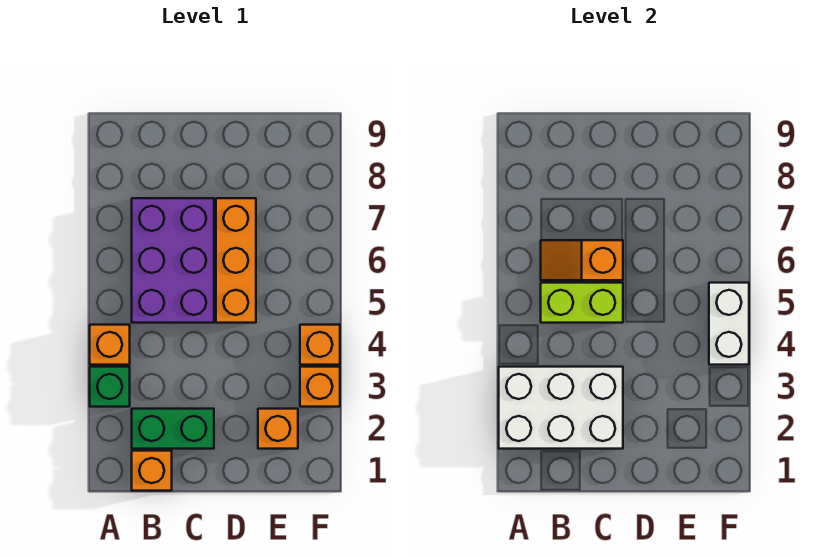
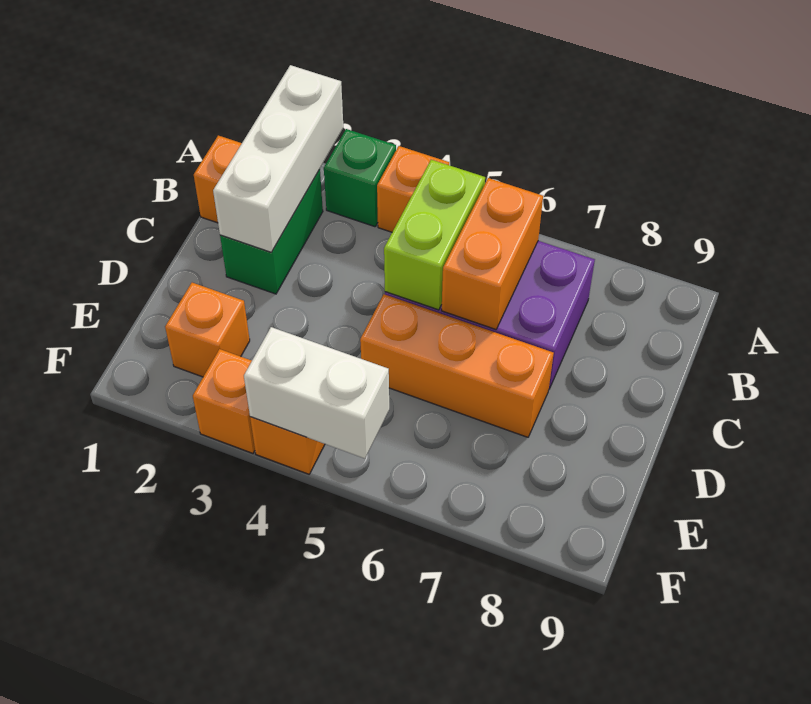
white brick A2:C3 level 2 -> white brick A2:C2 level 2
orange slope B6:C6 level 2 top C -> orange brick B6:C6 level 2

